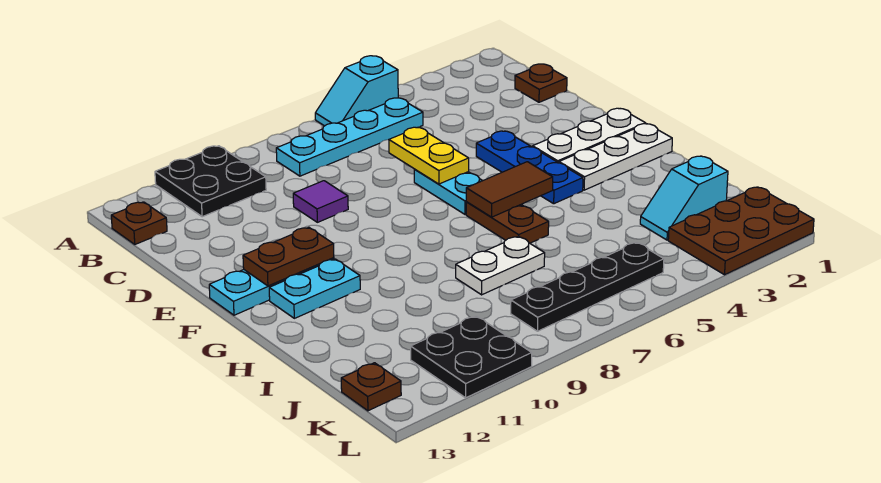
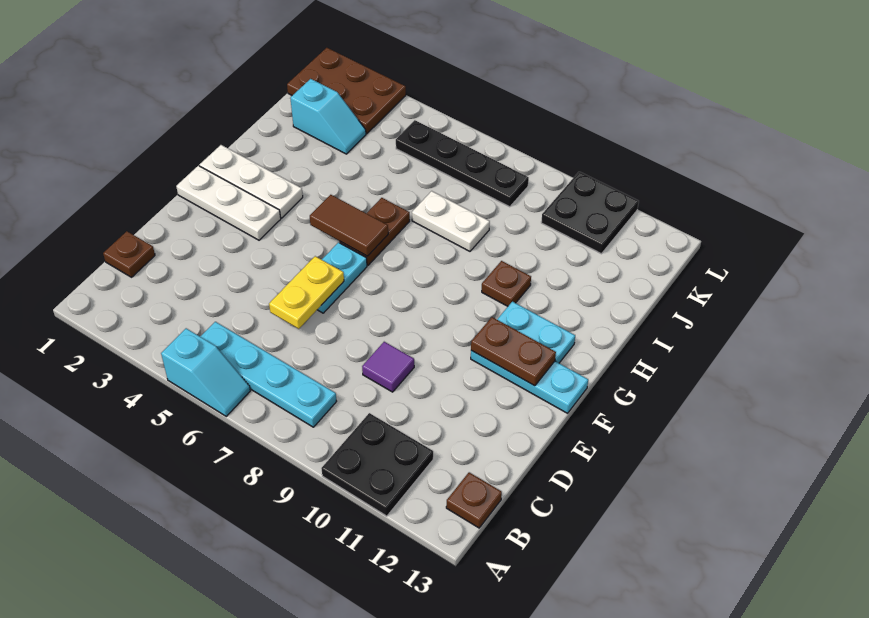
blue plate E4:G4 level 1 -> none
brown plate K13 level 1 -> brown plate H10 level 1

